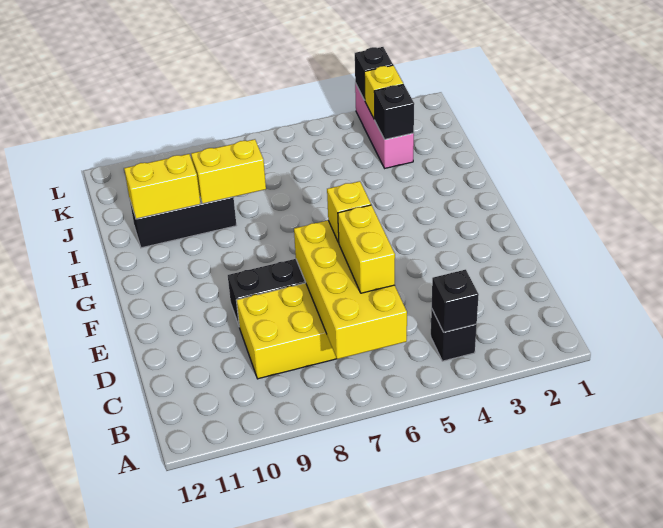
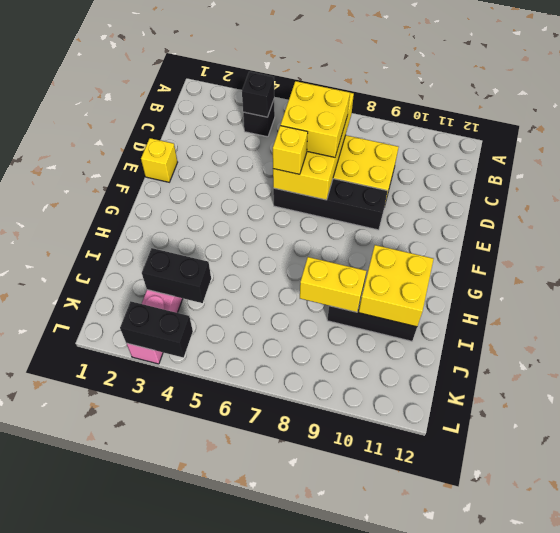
yellow brick C6:D6 level 3 -> yellow brick C6:D7 level 3
yellow brick I10:I11 level 2 -> yellow brick H10:I11 level 2
black brick J3 level 2 -> black brick J3:J4 level 2
yellow brick K3 level 2 -> yellow brick E1 level 1
black brick L3 level 2 -> black brick L3:L4 level 2

